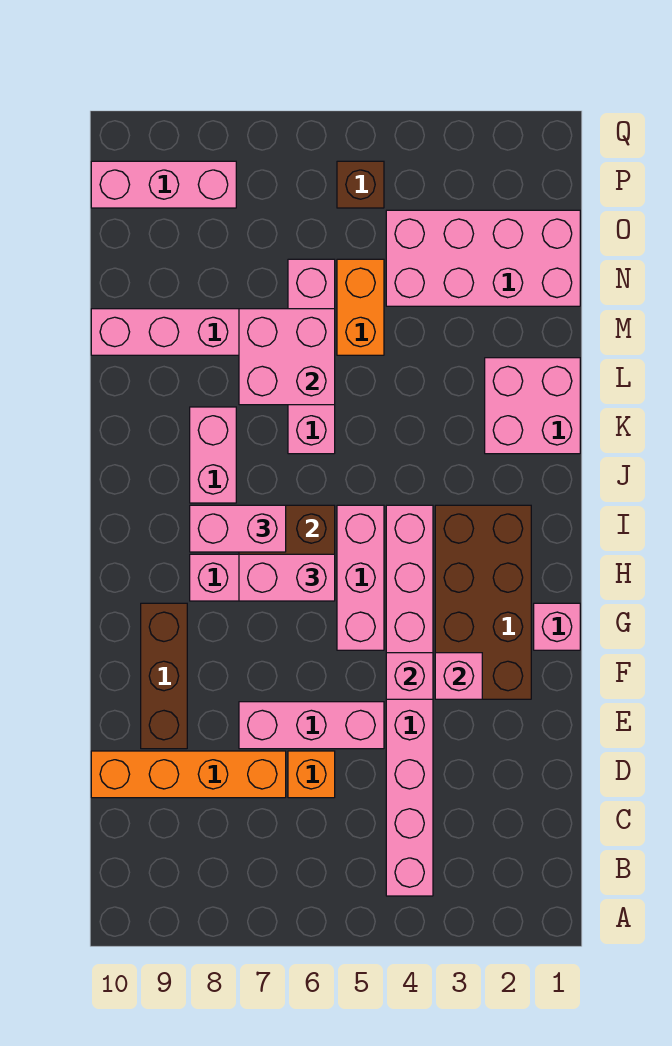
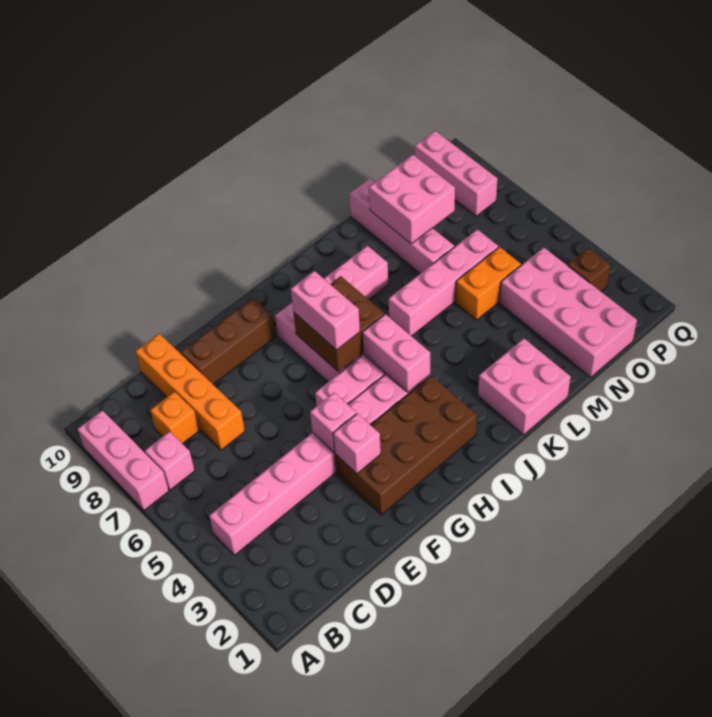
orange brick D6 level 1 -> orange brick C8 level 1
pink brick E5:E7 level 1 -> pink brick A7:A9 level 1
pink brick G1 level 1 -> pink brick B7 level 1
pink brick I7:I8 level 3 -> pink brick I4:I5 level 2
pink brick L6:M7 level 2 -> pink brick M8:N9 level 2
brown brick P5 level 1 -> brown brick P3 level 1

